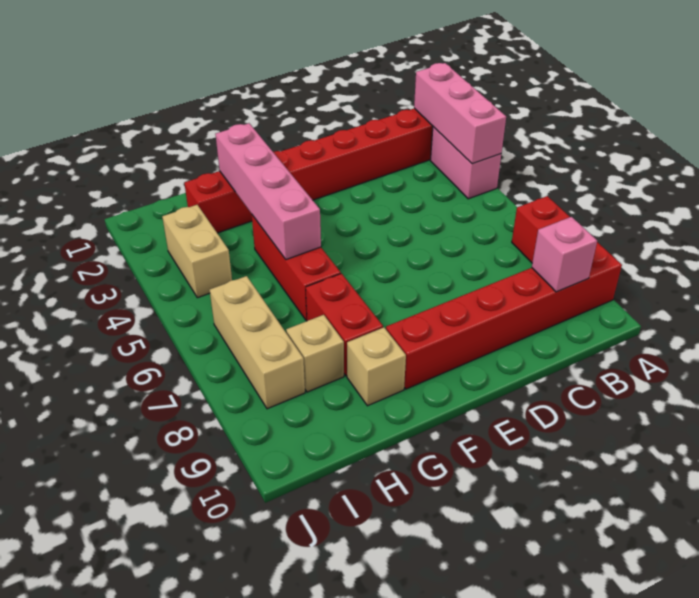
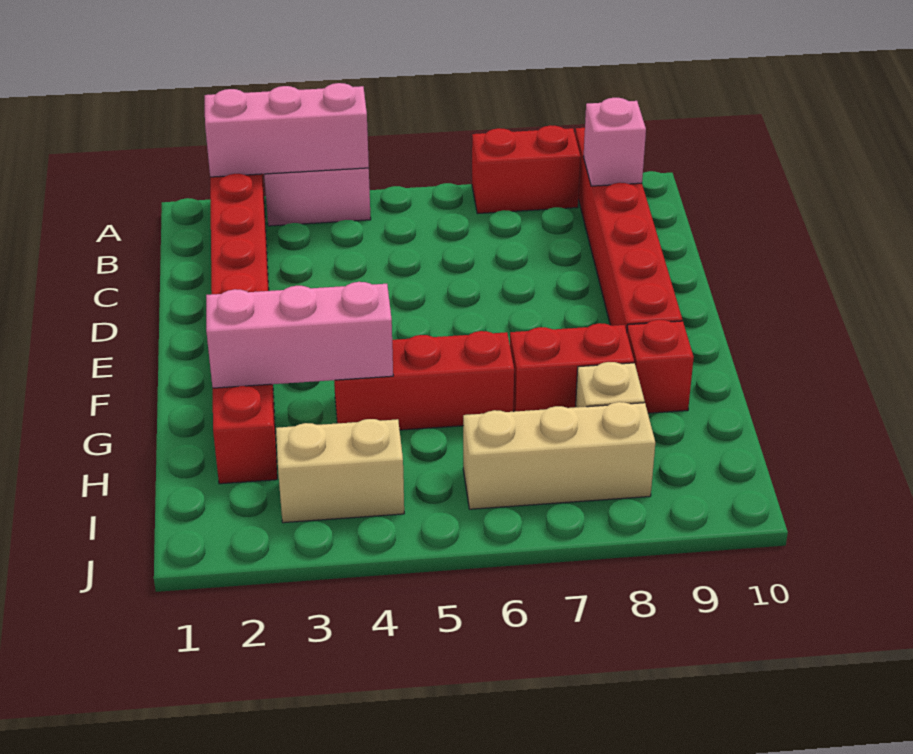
pink brick G2:G5 level 2 -> pink brick G2:G4 level 2
tan brick G9 level 1 -> red brick G9 level 1

